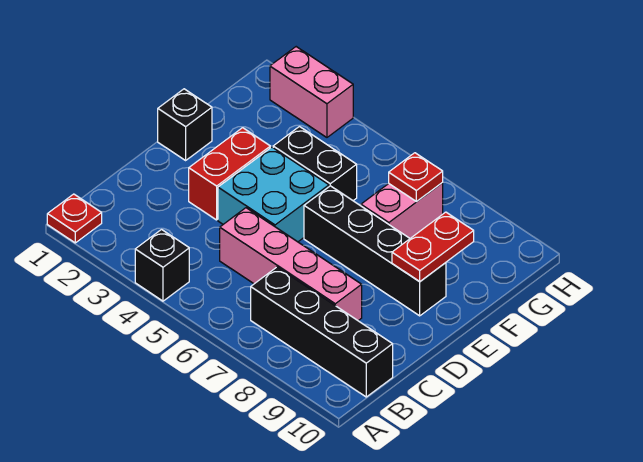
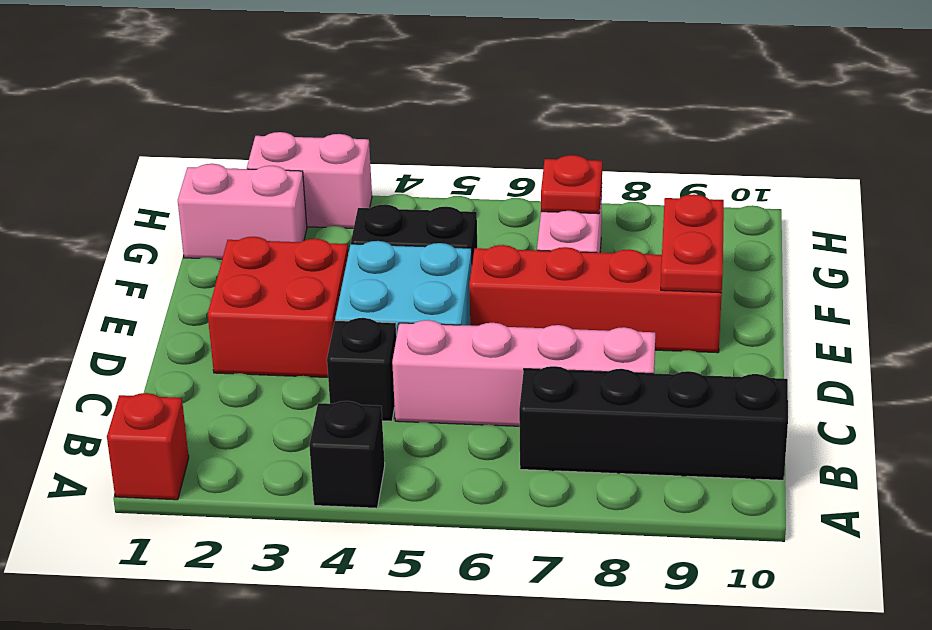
red plate A1 level 1 -> red brick A1 level 1
red brick D3:E3 level 1 -> red brick D2:E3 level 1
black brick E1 level 1 -> black brick C4 level 1
black brick E6:E9 level 1 -> red brick E6:E9 level 1
none -> pink brick G1:G2 level 1

